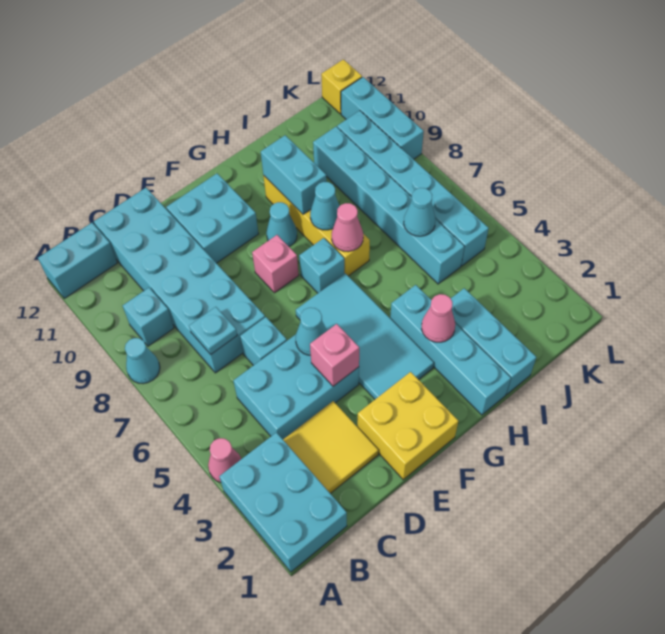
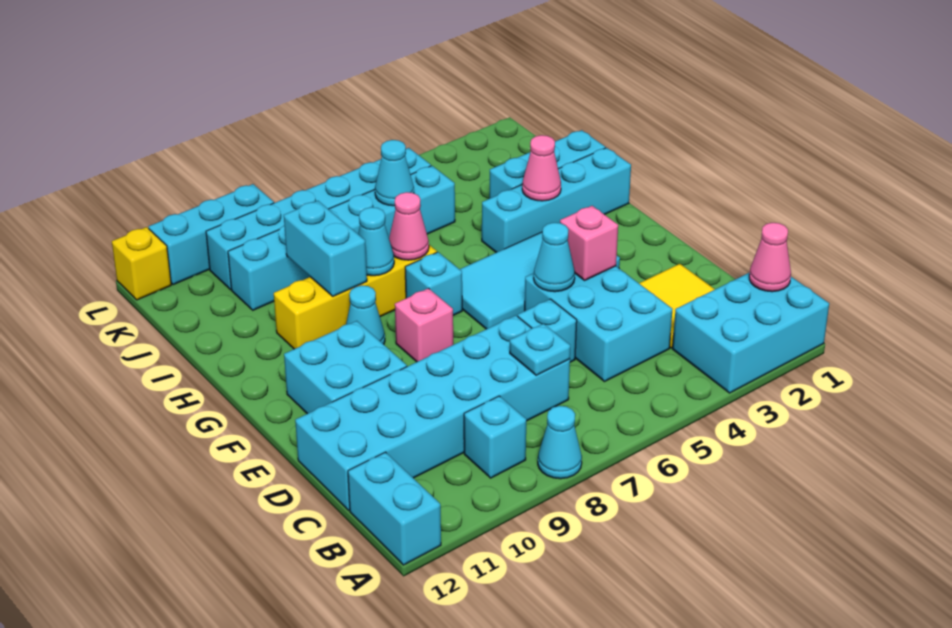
pink cone A4 level 1 -> pink cone B1 level 2
yellow brick E1:F2 level 1 -> none
cyan brick H9:H10 level 2 -> cyan brick H9:I9 level 2

